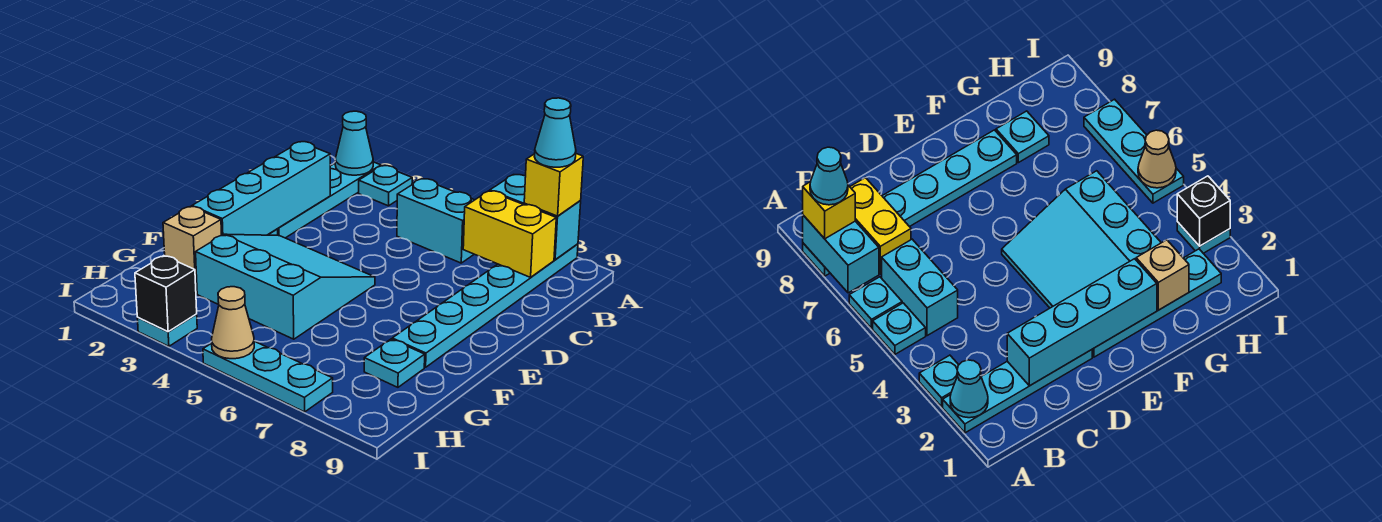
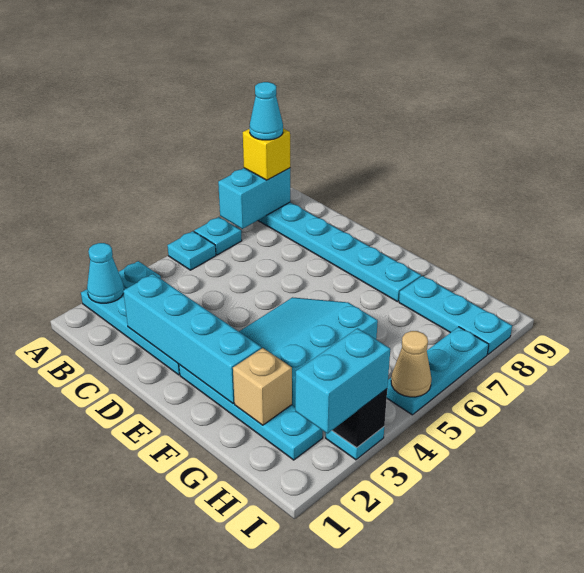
cyan brick B5:B6 level 1 -> cyan brick I2:I3 level 3
yellow brick B7:B8 level 2 -> none
cyan plate G8 level 1 -> cyan plate G8:I8 level 1

